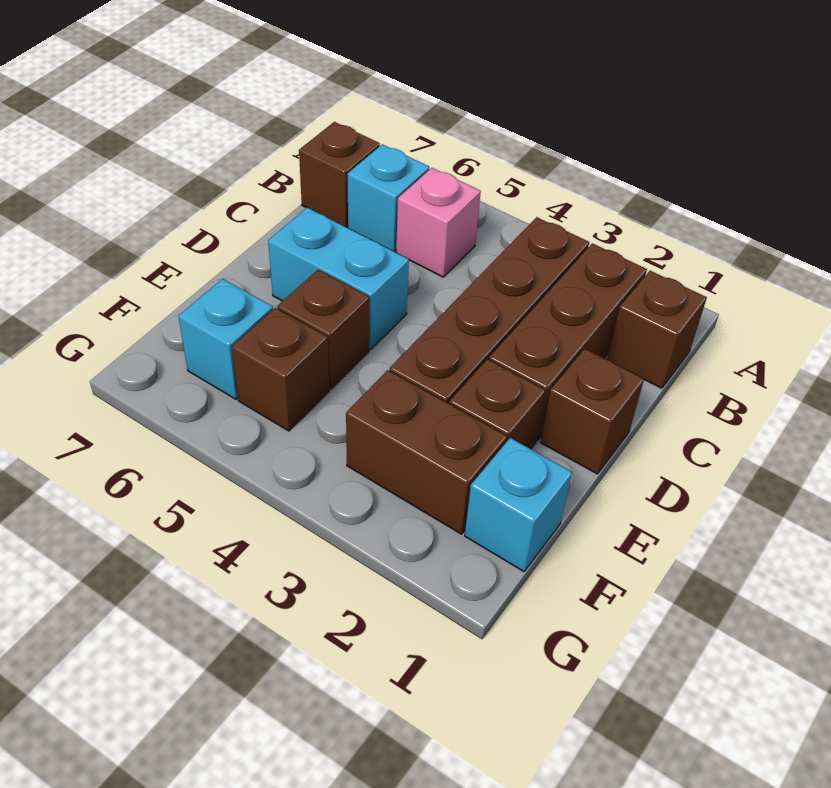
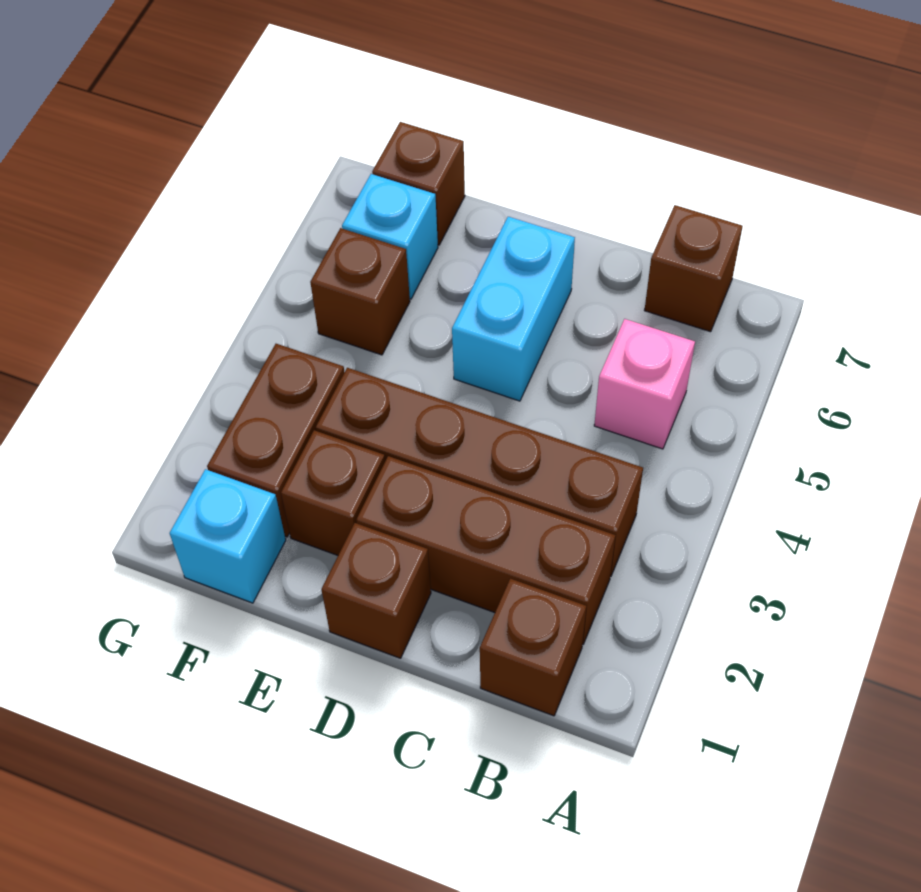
cyan brick B6 level 1 -> none
brown brick E5 level 1 -> brown brick F7 level 1

